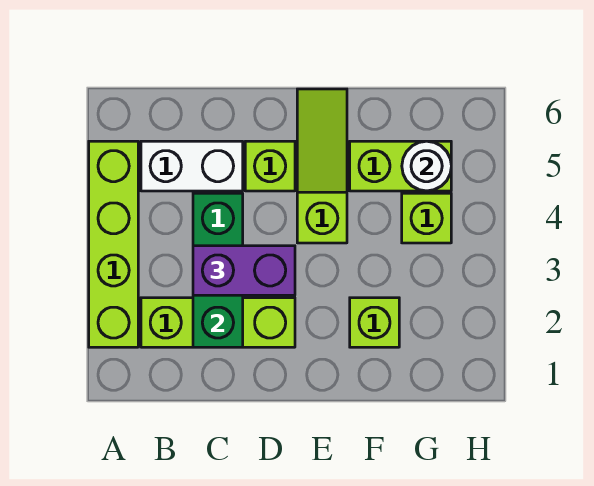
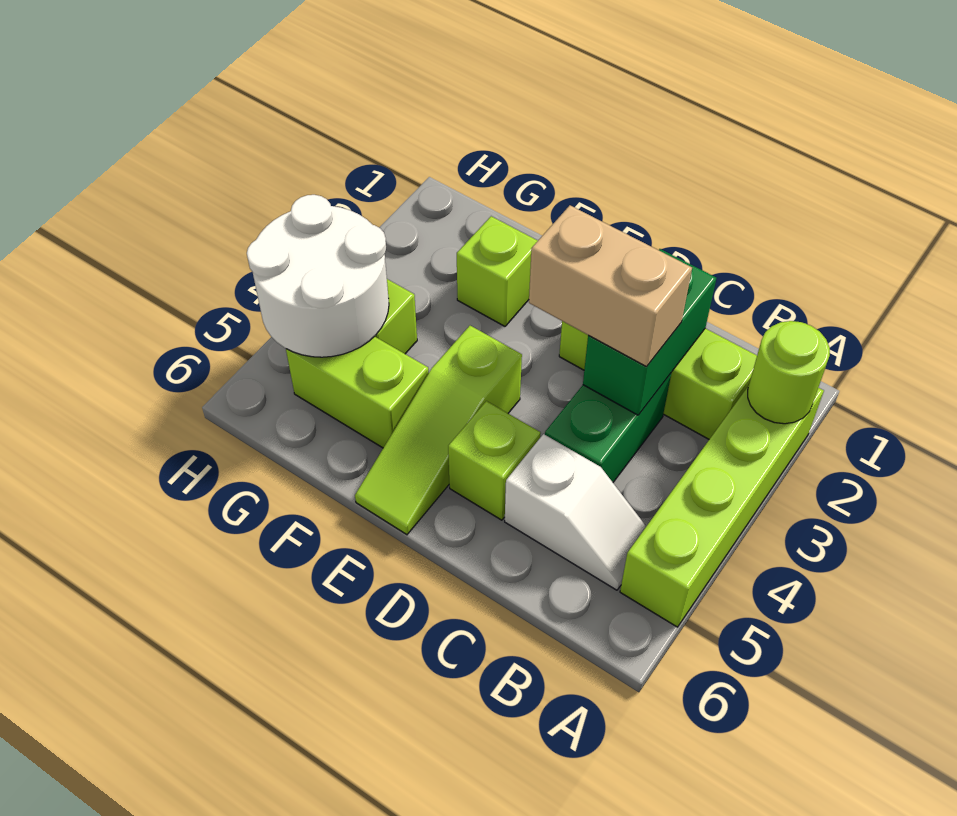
none -> lime round brick A2 level 2
white brick B5:C5 level 1 -> white slope B5:C5 level 1 top C
purple brick C3:D3 level 3 -> tan brick C3:D3 level 3
white round brick G5 level 2 -> white round brick G4:H5 level 2

